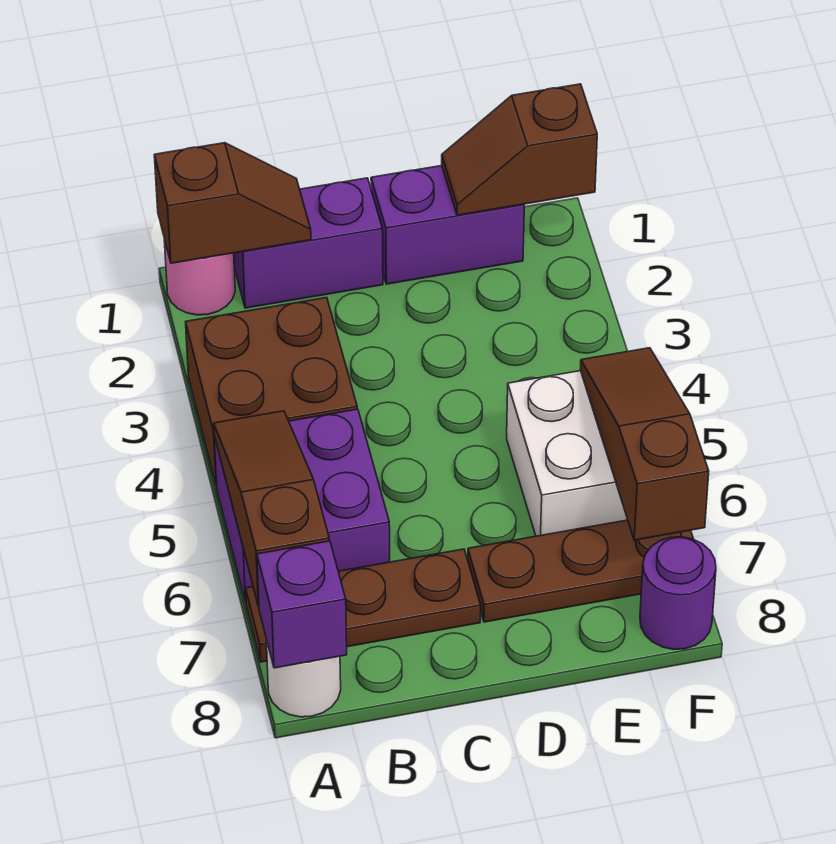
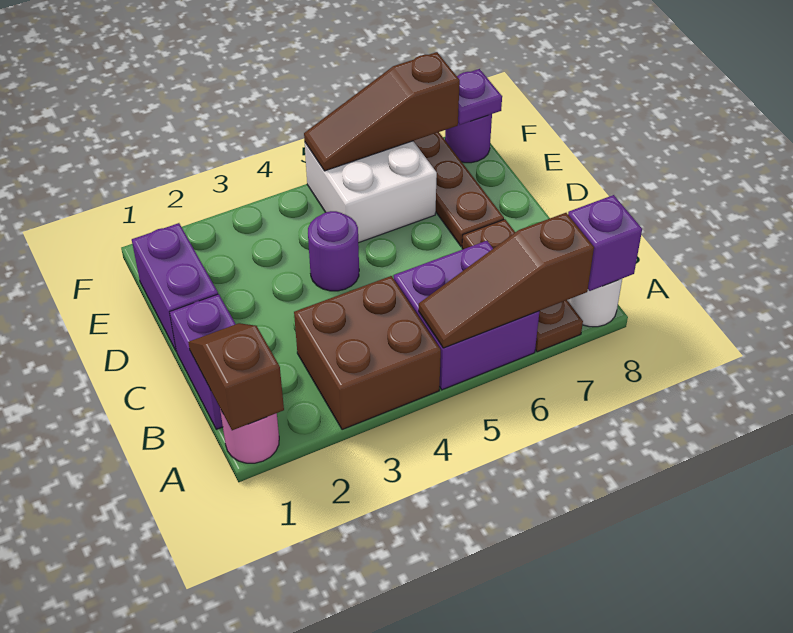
none -> purple round brick D4 level 1
brown slope E1:F1 level 2 top F -> none
none -> purple plate F8 level 2

